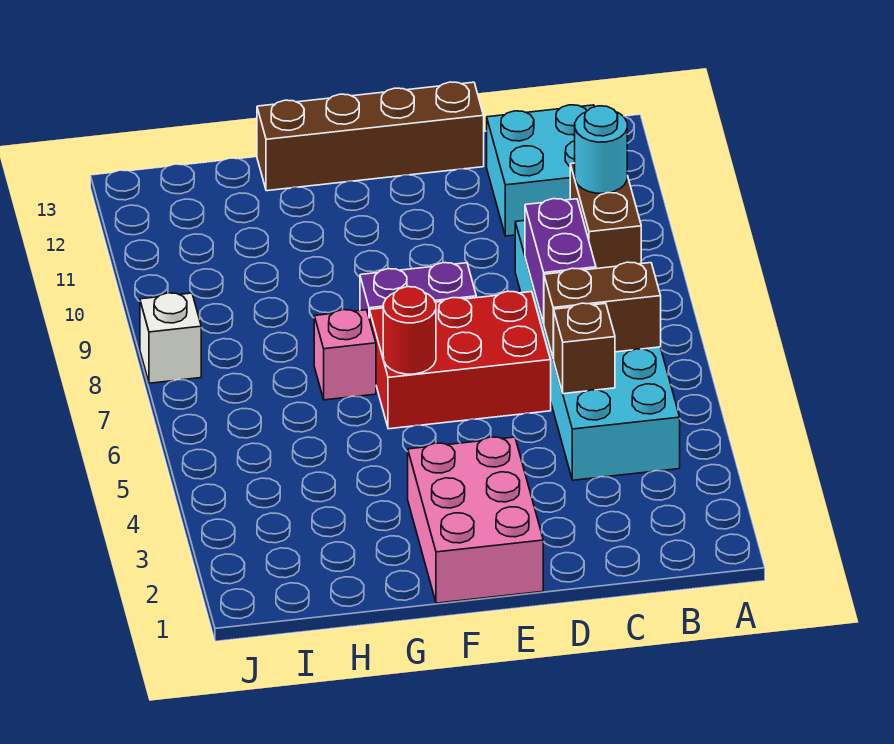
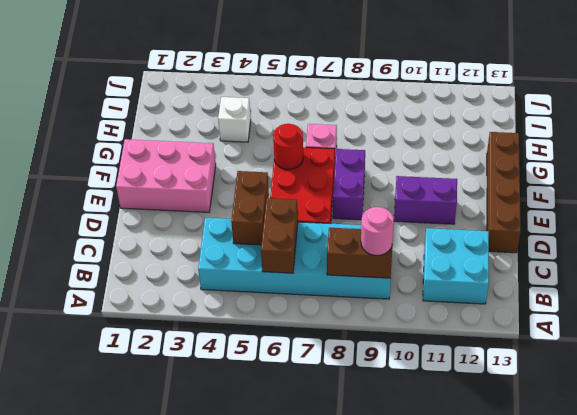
cyan round brick B9 level 3 -> pink round brick B9 level 3
brown brick C5 level 2 -> brown brick C5:D5 level 2
purple brick C7:C8 level 2 -> purple brick E10:E11 level 1
white brick J8 level 1 -> white brick H4 level 1

